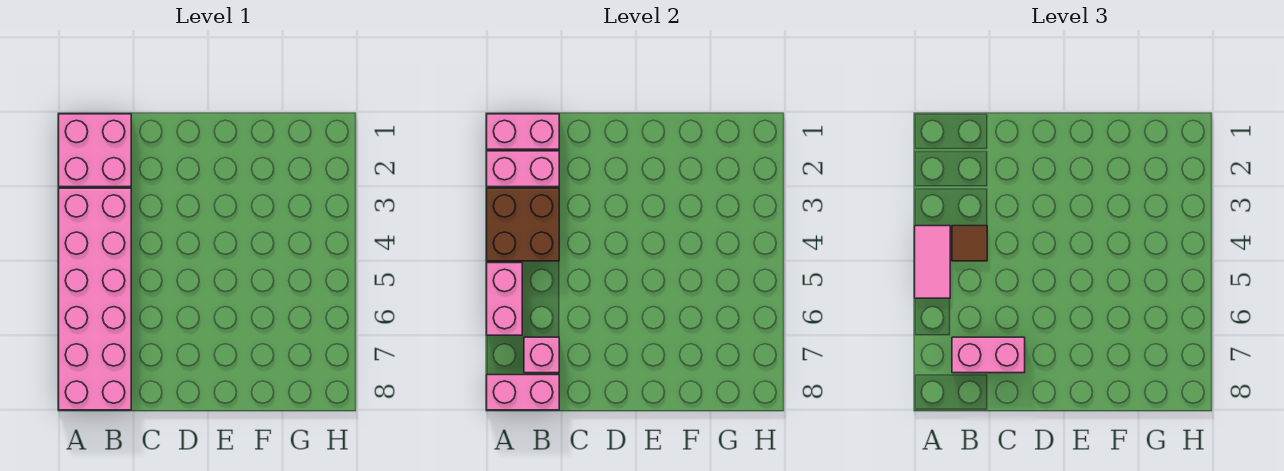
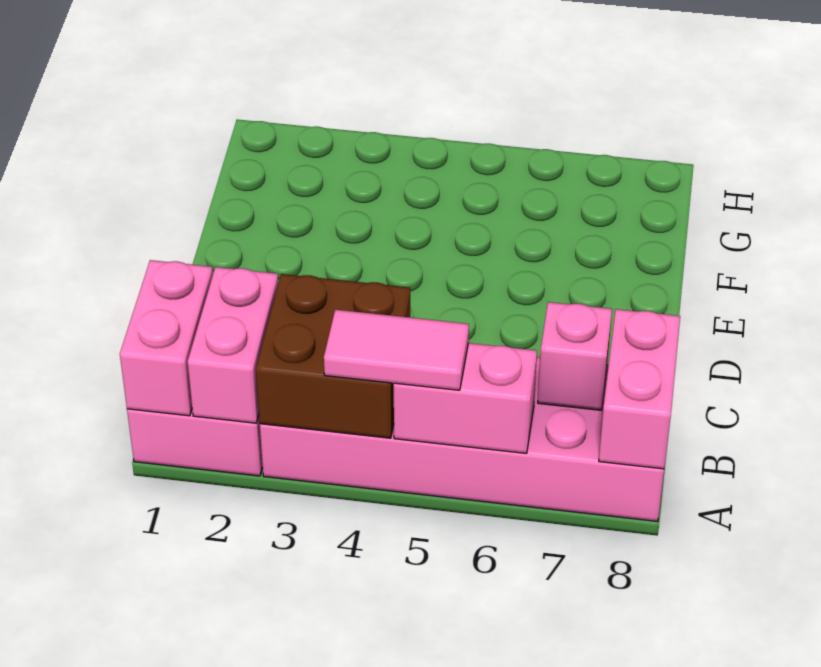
brown tile B4 level 3 -> none
pink brick B7:C7 level 3 -> none

